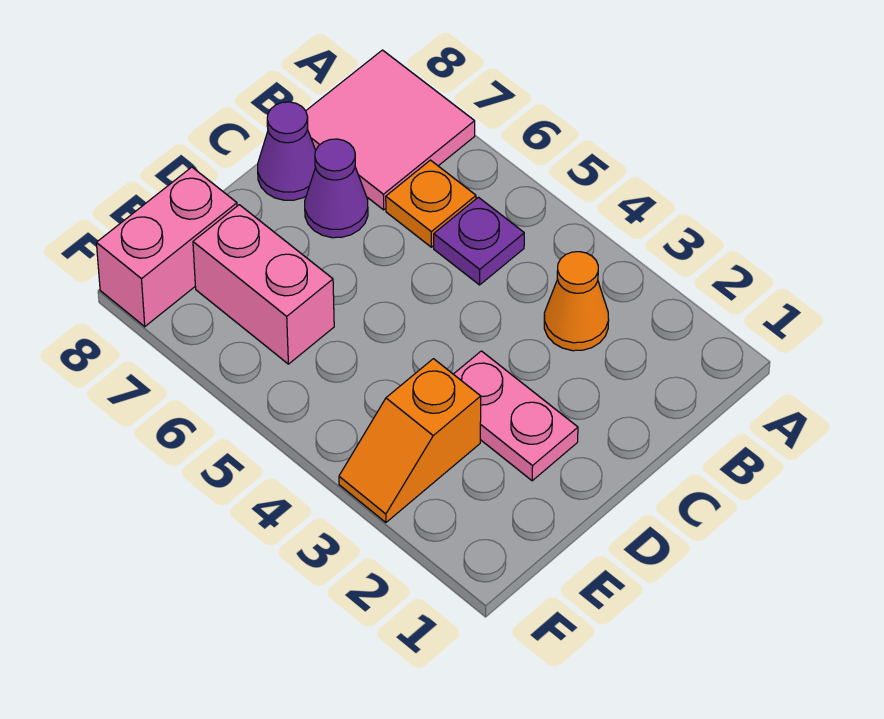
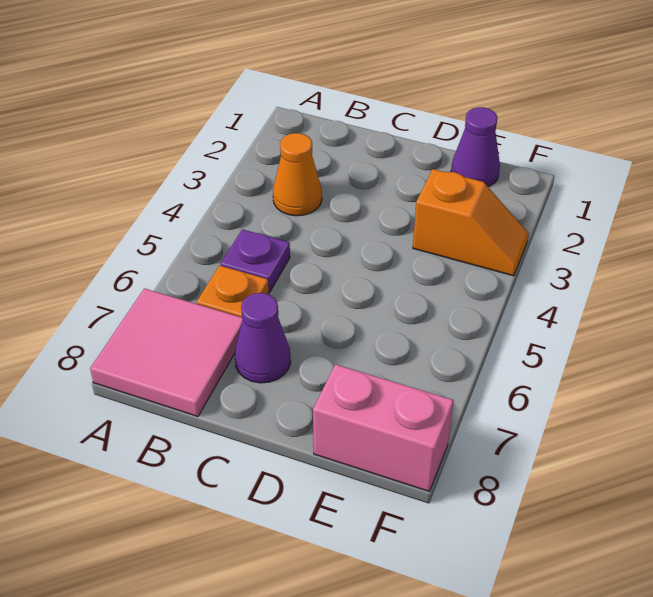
purple cone C8 level 1 -> purple cone E1 level 1
pink plate D2:D3 level 1 -> none
pink brick E6:E7 level 1 -> none

